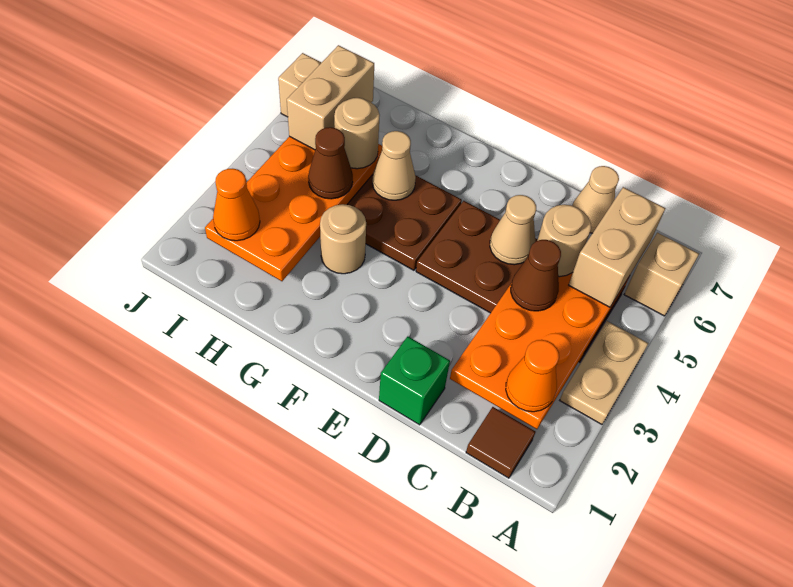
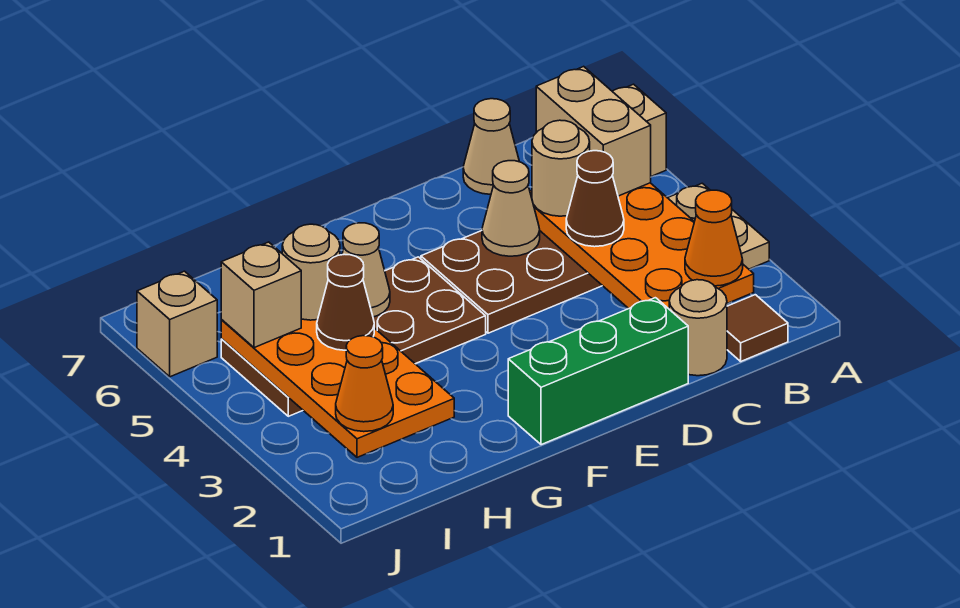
green brick D1 level 1 -> green brick D1:F1 level 1
tan round brick G3 level 1 -> tan round brick C1 level 1
tan brick I5:I6 level 3 -> tan brick I5 level 3

